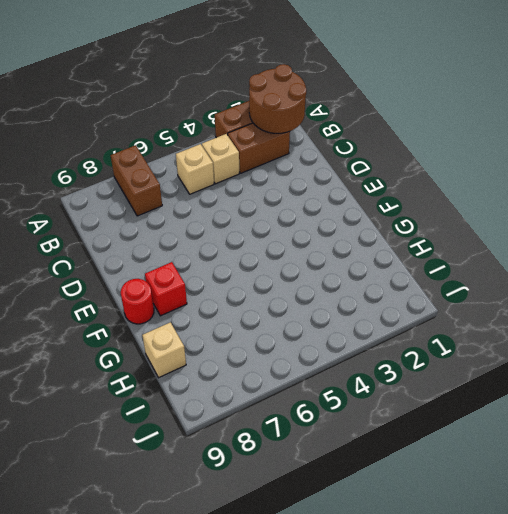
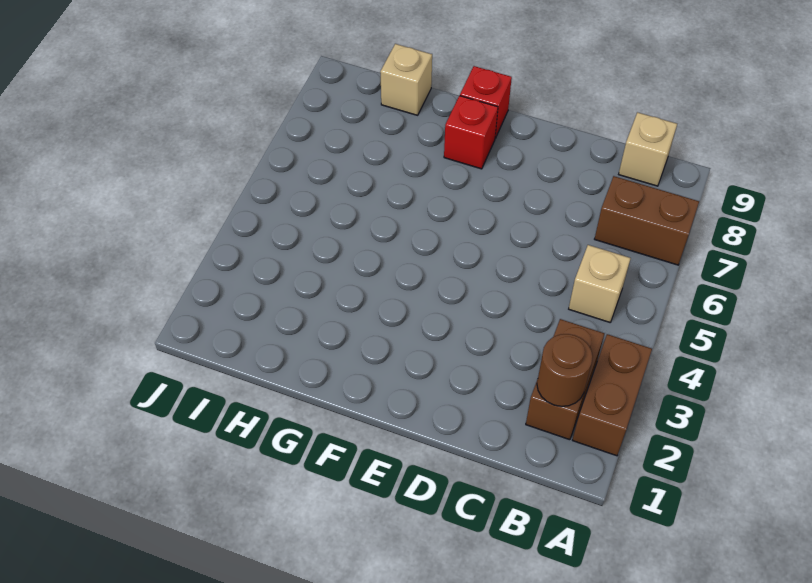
brown round brick A1:B2 level 2 -> brown round brick B2 level 2
tan brick B4 level 1 -> tan brick B9 level 1
red round brick F9 level 1 -> red brick F9 level 1

